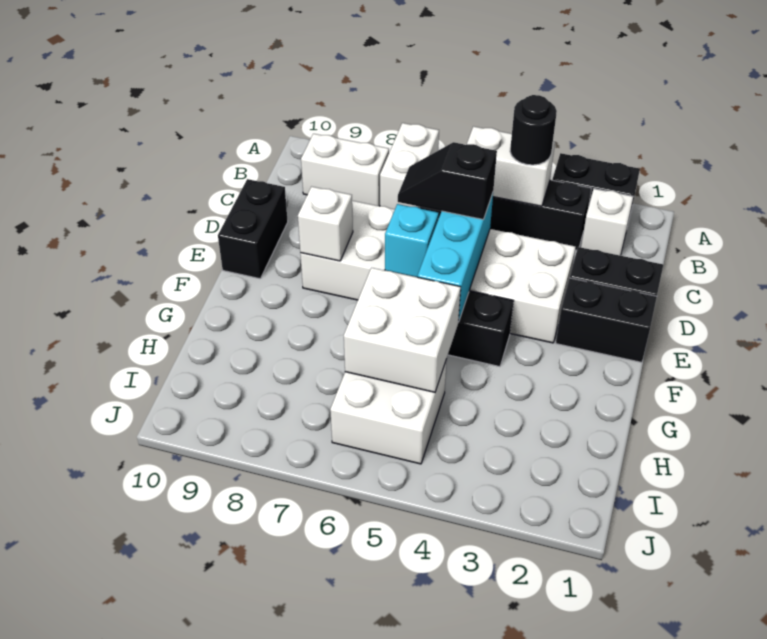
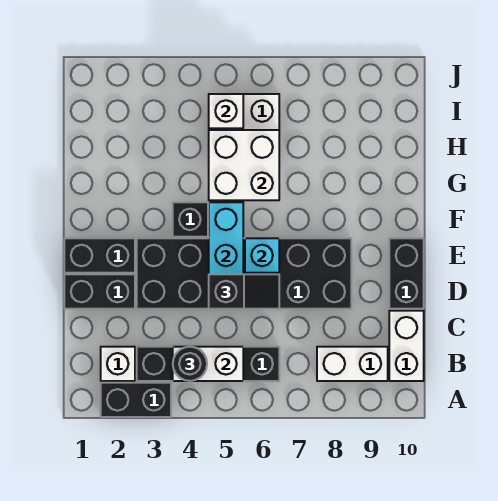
white brick A7:B7 level 1 -> white brick B10:C10 level 1
white brick D3:E8 level 1 -> black brick D3:E8 level 1
white brick E8 level 2 -> white brick I5 level 2

